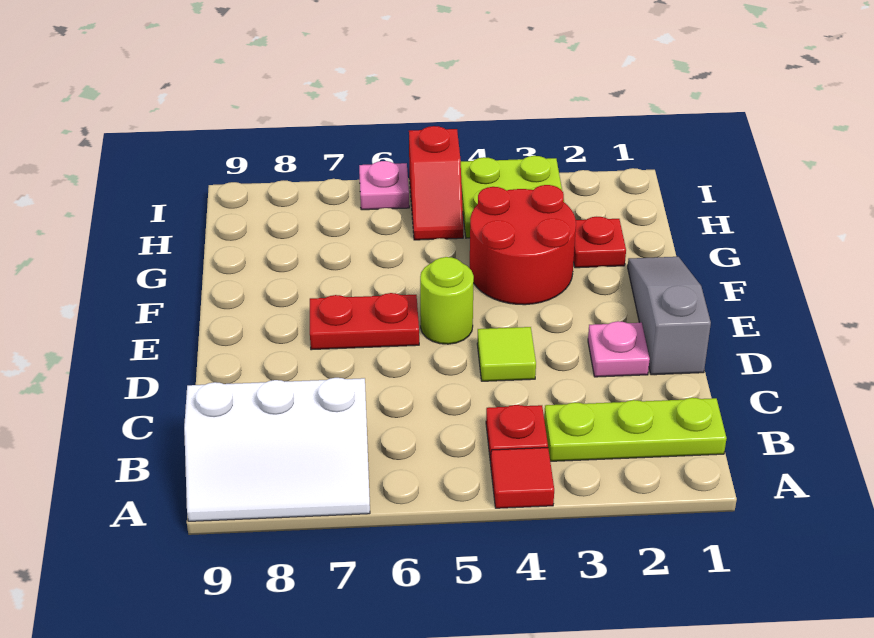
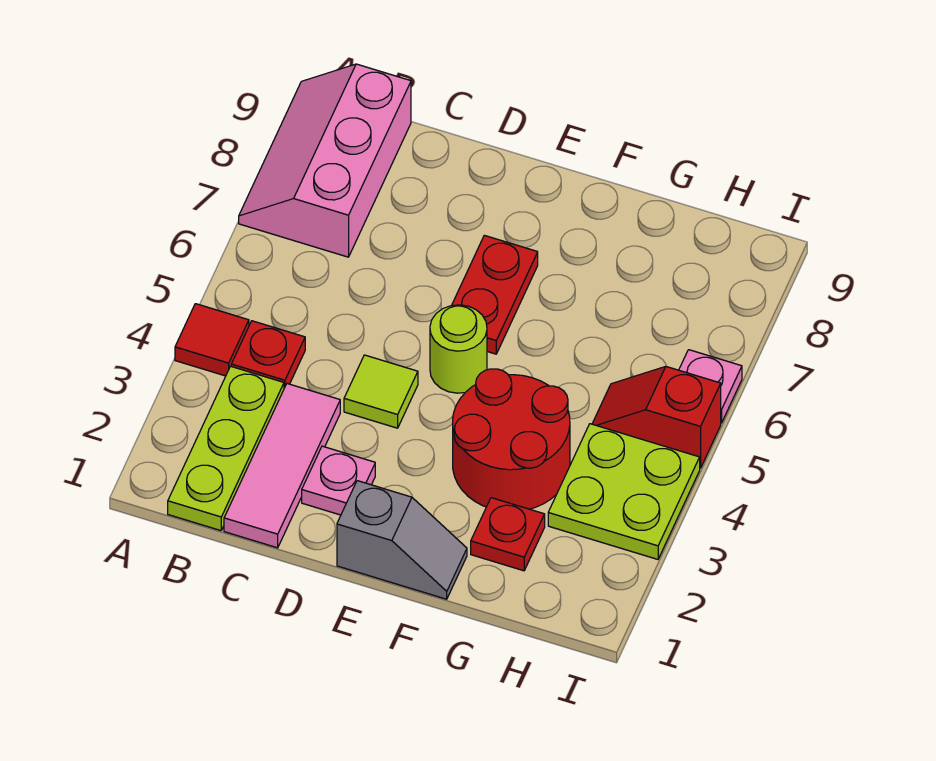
white slope A7:B9 level 1 top B -> pink slope A7:B9 level 1 top B
none -> pink tile C1:C3 level 1
grey slope D1:F1 level 1 top D -> grey slope E1:F1 level 1 top E

